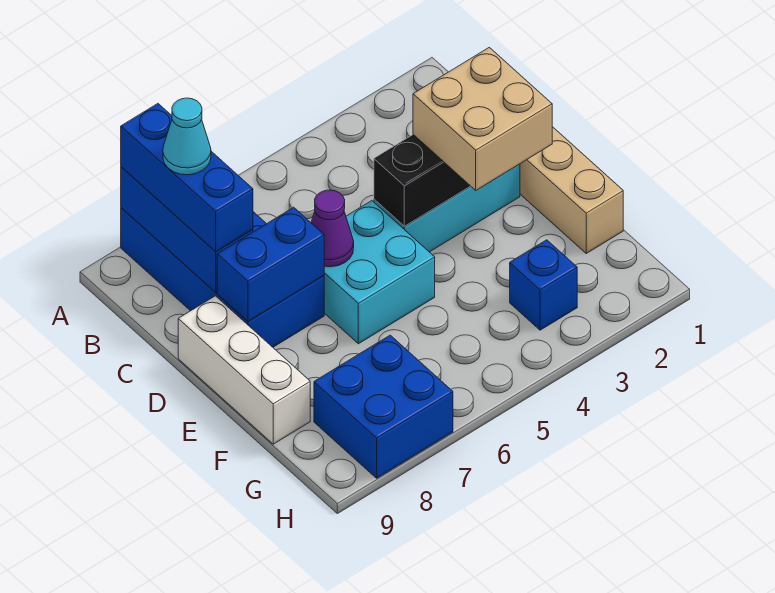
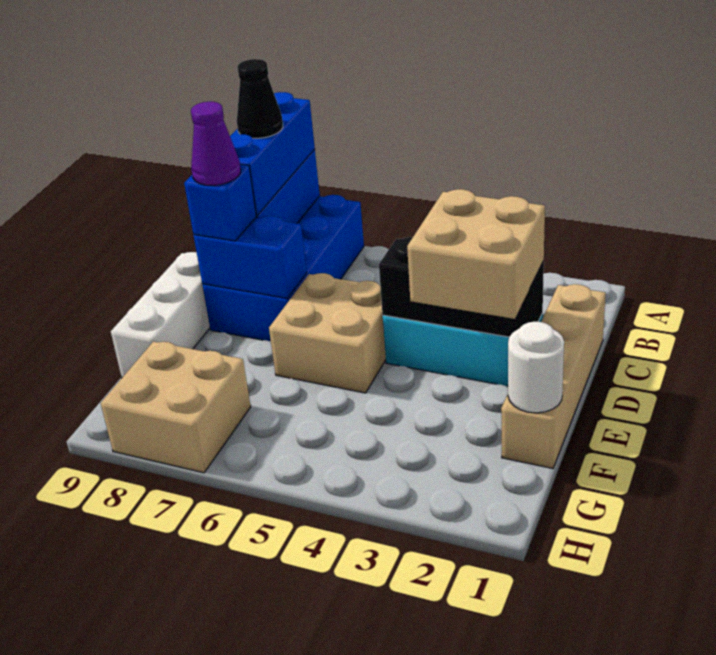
cyan cone B8 level 4 -> black cone B8 level 4
cyan brick D5:E6 level 1 -> tan brick D5:E6 level 1
purple cone D6 level 2 -> purple cone D8 level 4
none -> white round brick F1 level 2
blue brick G3 level 1 -> blue brick D8 level 3
blue brick G7:H8 level 1 -> tan brick G7:H8 level 1

